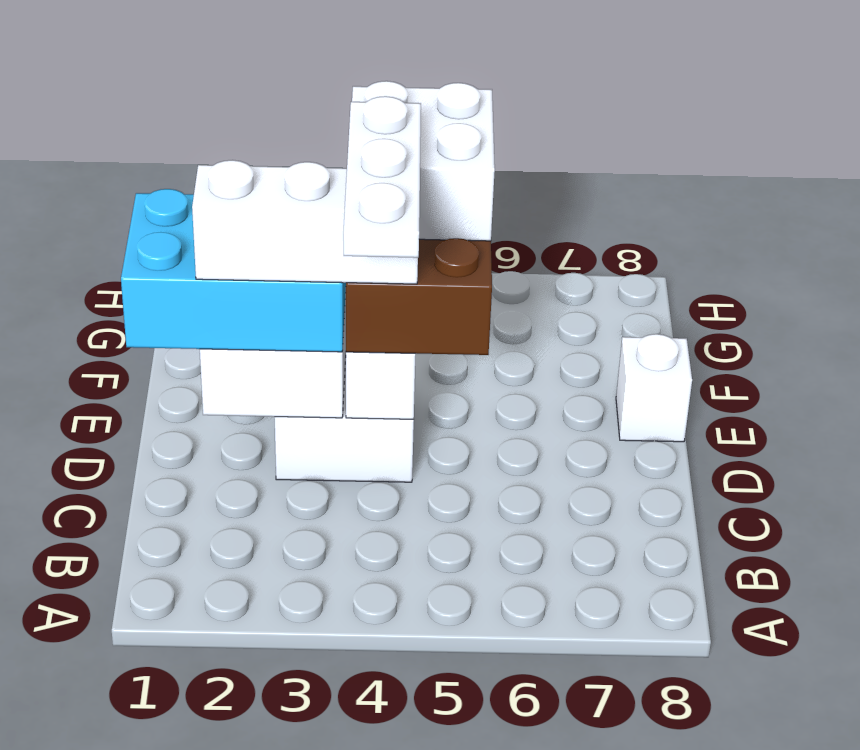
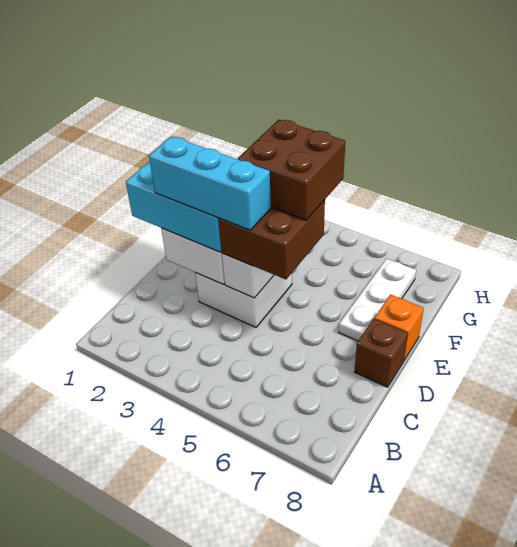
white plate C4:E4 level 5 -> white plate E7:G7 level 1
white brick D2:D4 level 4 -> cyan brick D2:D4 level 4
none -> brown brick D8 level 1
white brick E4:F5 level 4 -> brown brick E4:F5 level 4
white brick E8 level 1 -> orange brick E8 level 1

